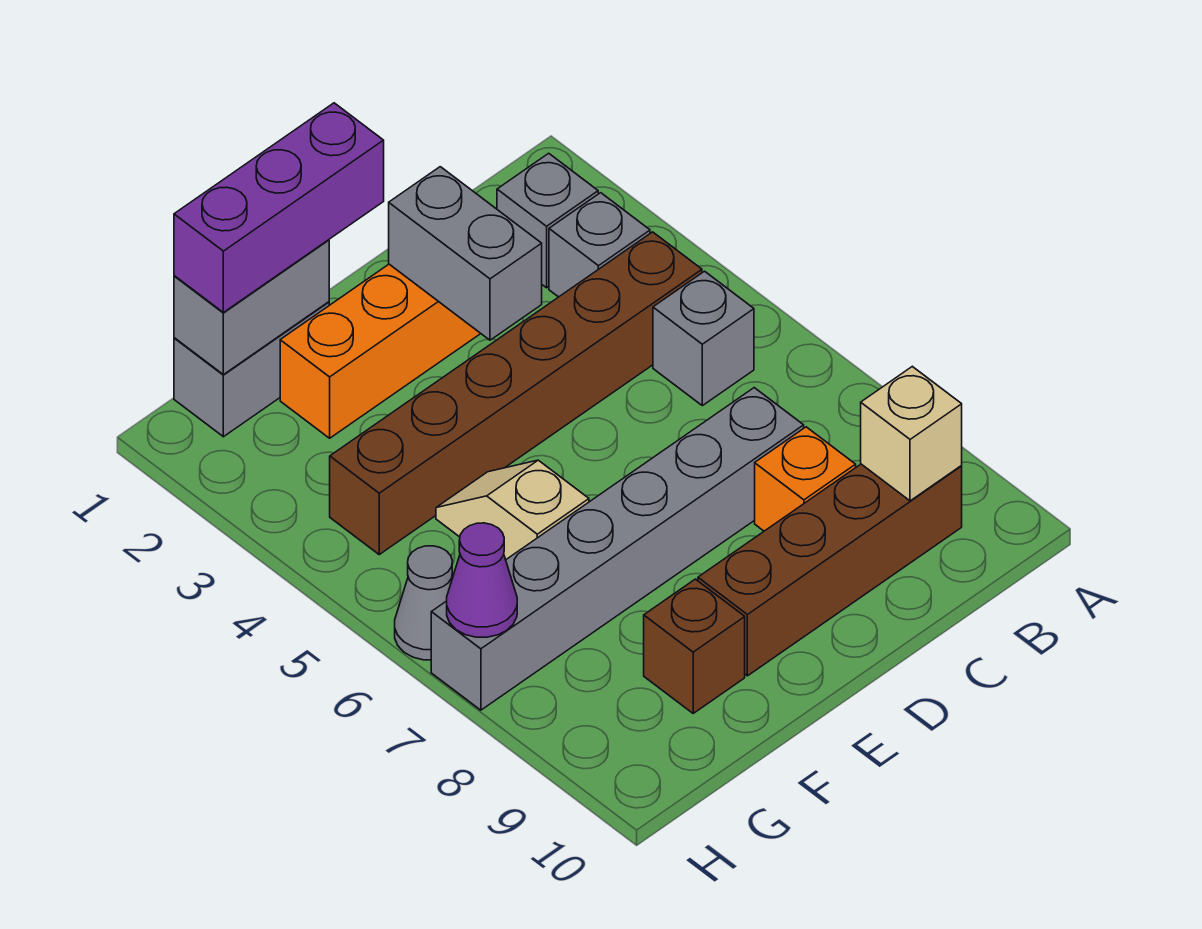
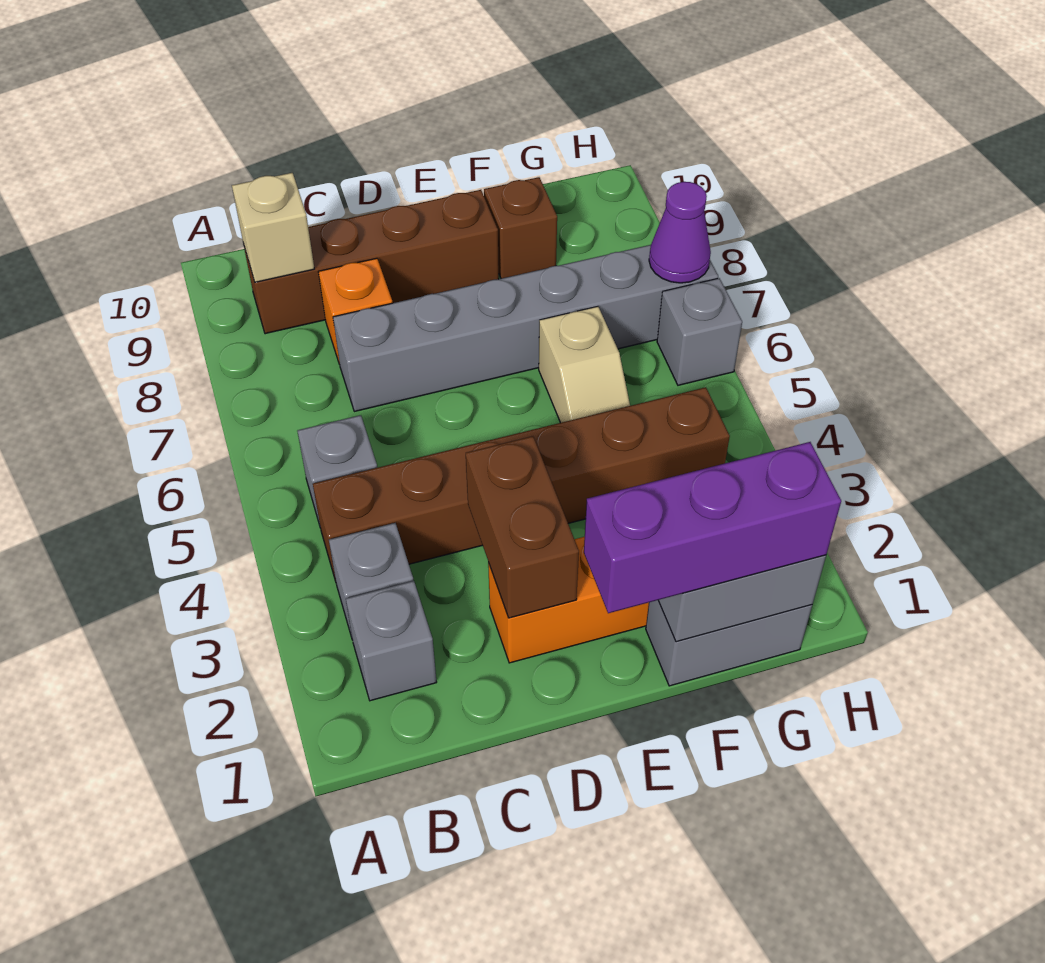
grey brick D2:D3 level 2 -> brown brick D2:D3 level 2
grey cone H6 level 1 -> grey brick H6 level 1

